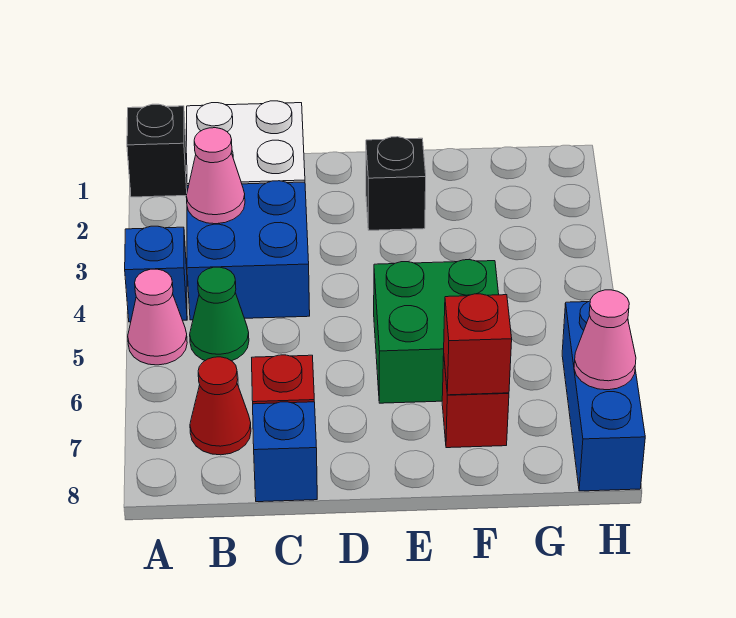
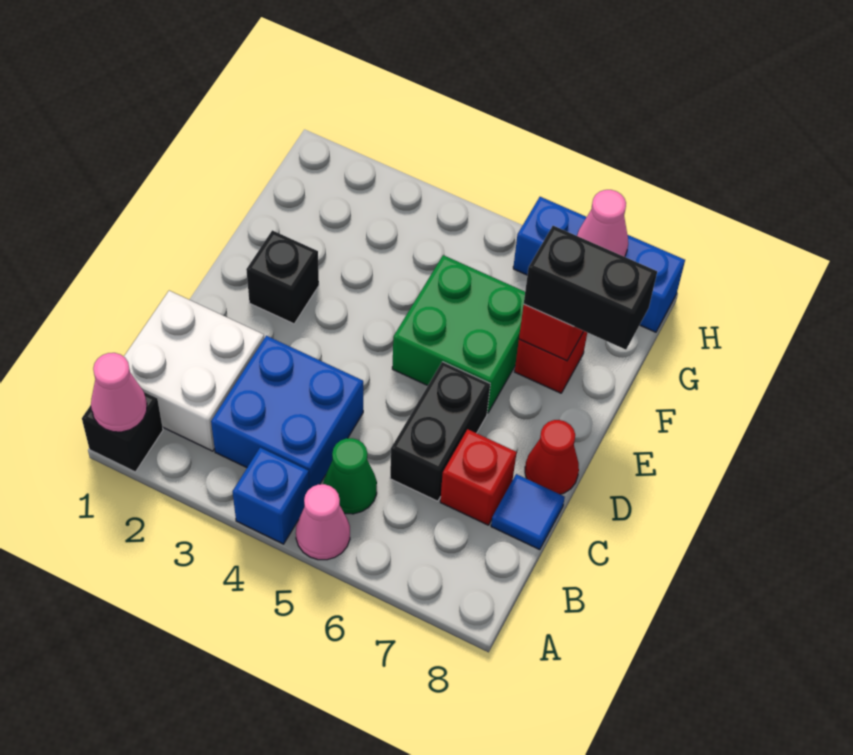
pink cone B3 level 2 -> pink cone A1 level 2
red cone B7 level 1 -> red cone D8 level 1
none -> black brick C6:D6 level 1
blue brick C8 level 1 -> blue tile C8 level 1
none -> black brick F7:F8 level 3

